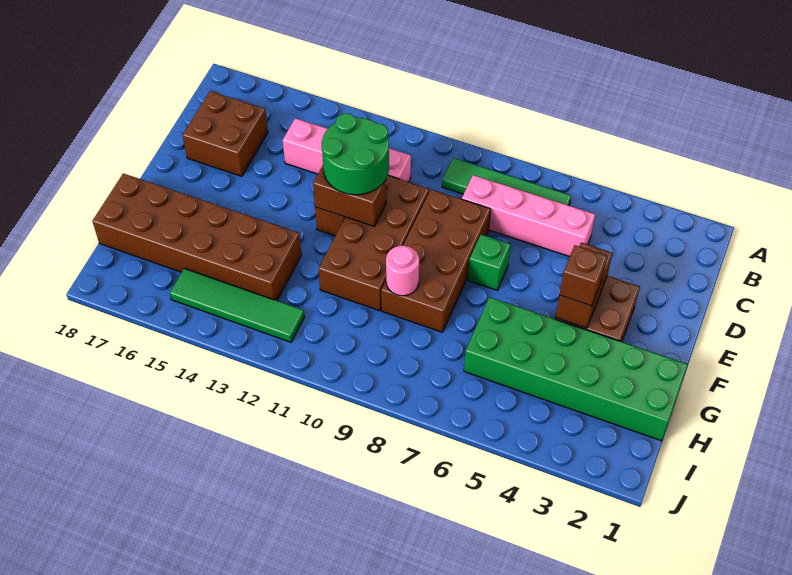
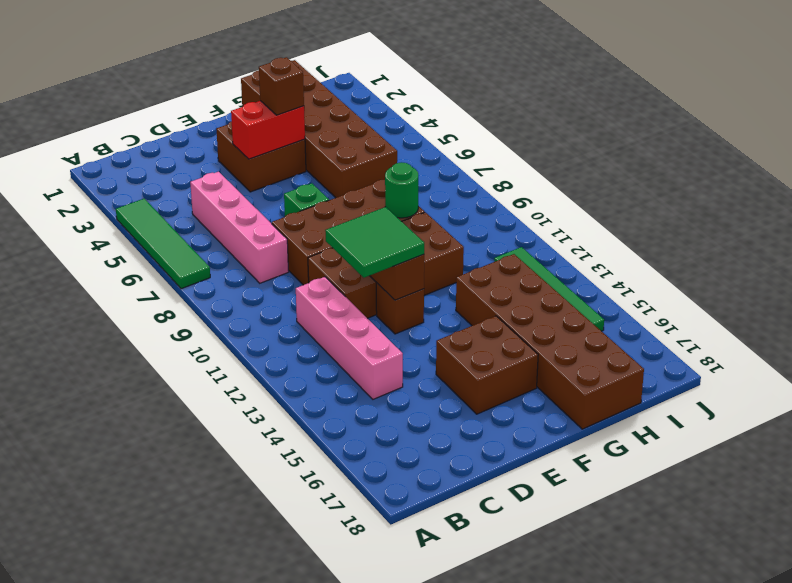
green tile B6:B9 level 1 -> green tile A4:A7 level 1
brown brick C16:D17 level 1 -> brown brick E15:F16 level 1
green round brick D11:E12 level 3 -> green tile D11:E12 level 3
brown brick E4:F4 level 2 -> red brick E4:F4 level 2
green brick G1:H6 level 1 -> brown brick G1:H6 level 1
pink round brick G9 level 2 -> green round brick G9 level 2

